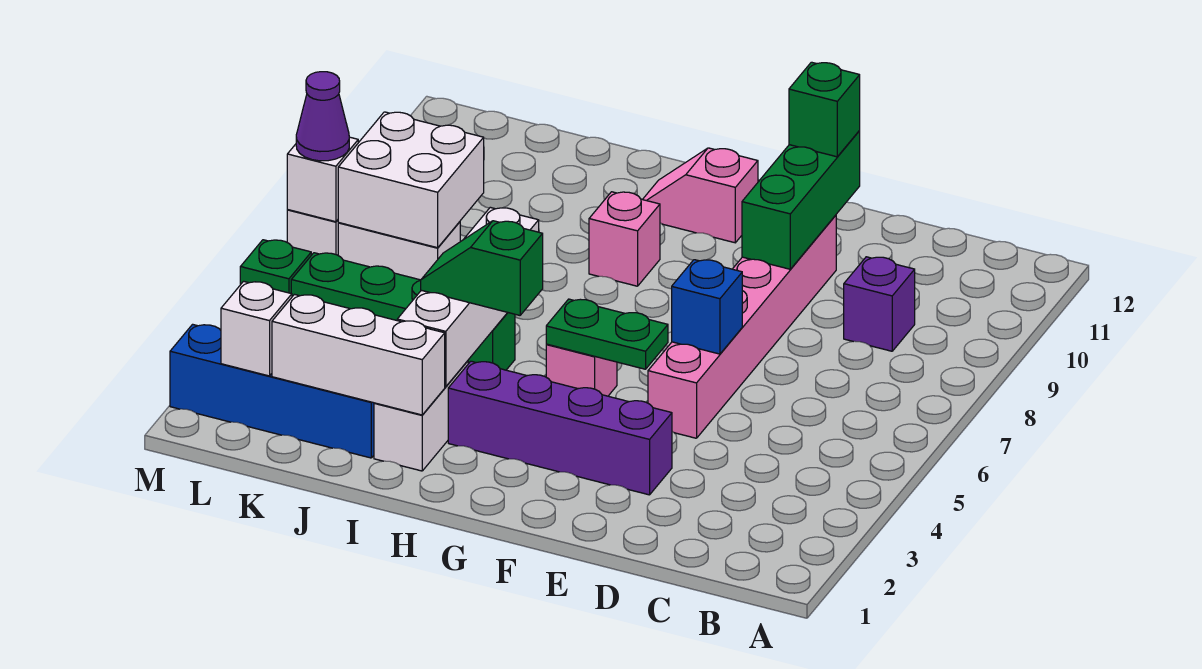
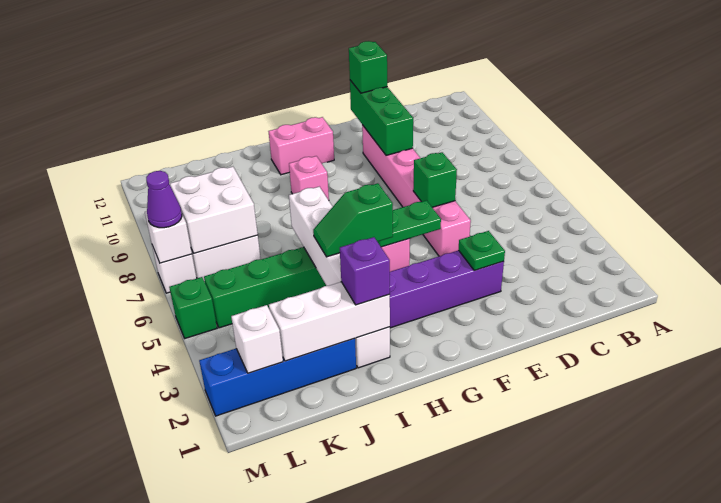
purple brick C9 level 1 -> purple brick I2 level 3
none -> green plate E3 level 2
blue brick E6 level 2 -> green brick E6 level 2
pink slope G11:H11 level 1 top G -> pink brick G11:H11 level 1

